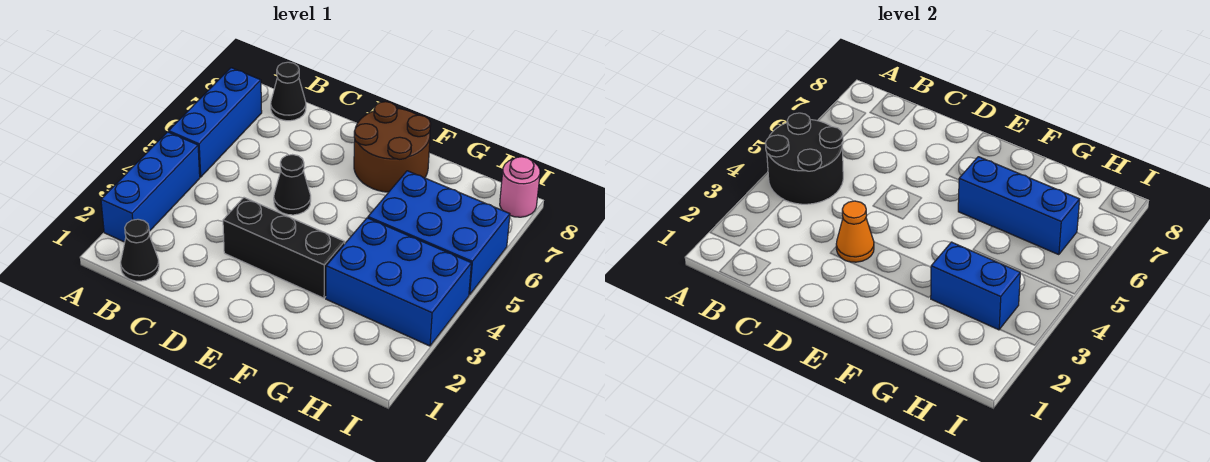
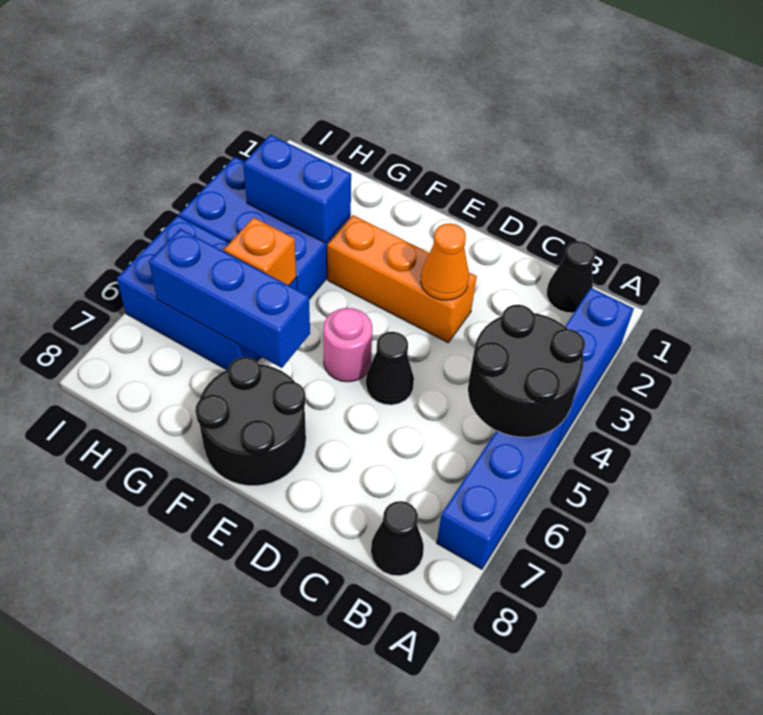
black brick D3:F3 level 1 -> orange brick D3:F3 level 1
brown round brick E7:F8 level 1 -> black round brick E7:F8 level 1
none -> orange brick G5 level 2
pink round brick I8 level 1 -> pink round brick E5 level 1

